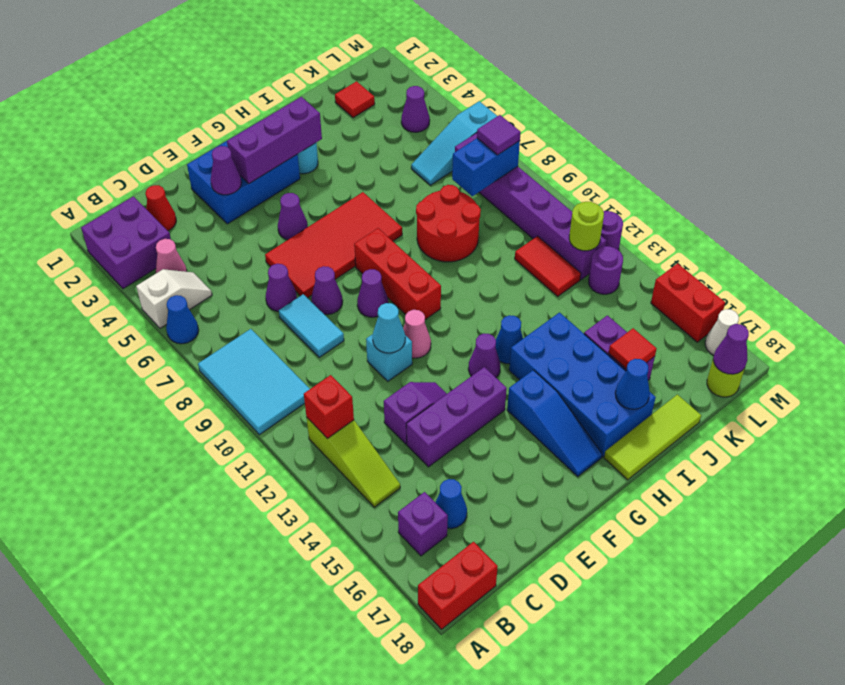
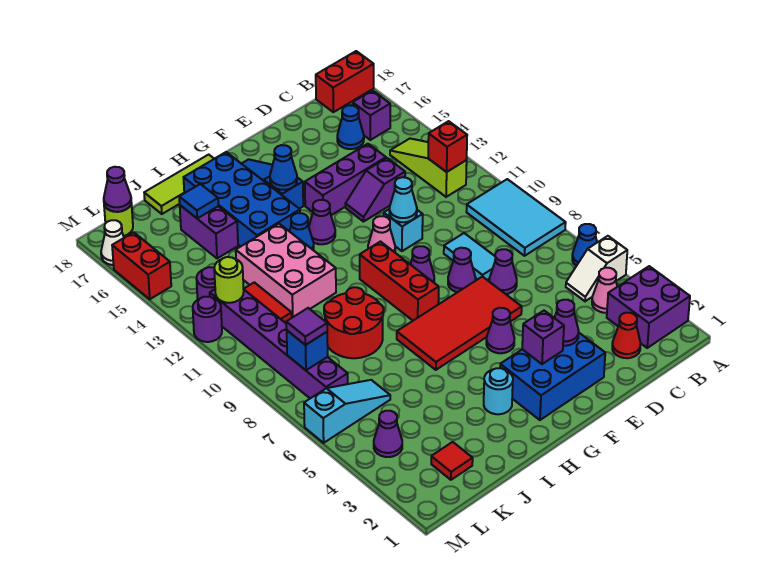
purple brick F3:H3 level 2 -> purple brick F3 level 2
none -> pink brick I11:J13 level 1
blue cone I17 level 2 -> blue cone G15 level 2
red tile J16 level 2 -> blue tile J16 level 2
blue brick K8:L8 level 2 -> blue brick L8 level 2

